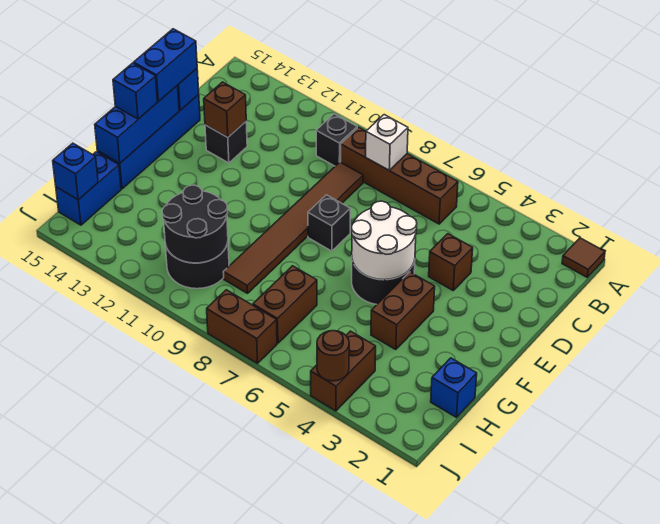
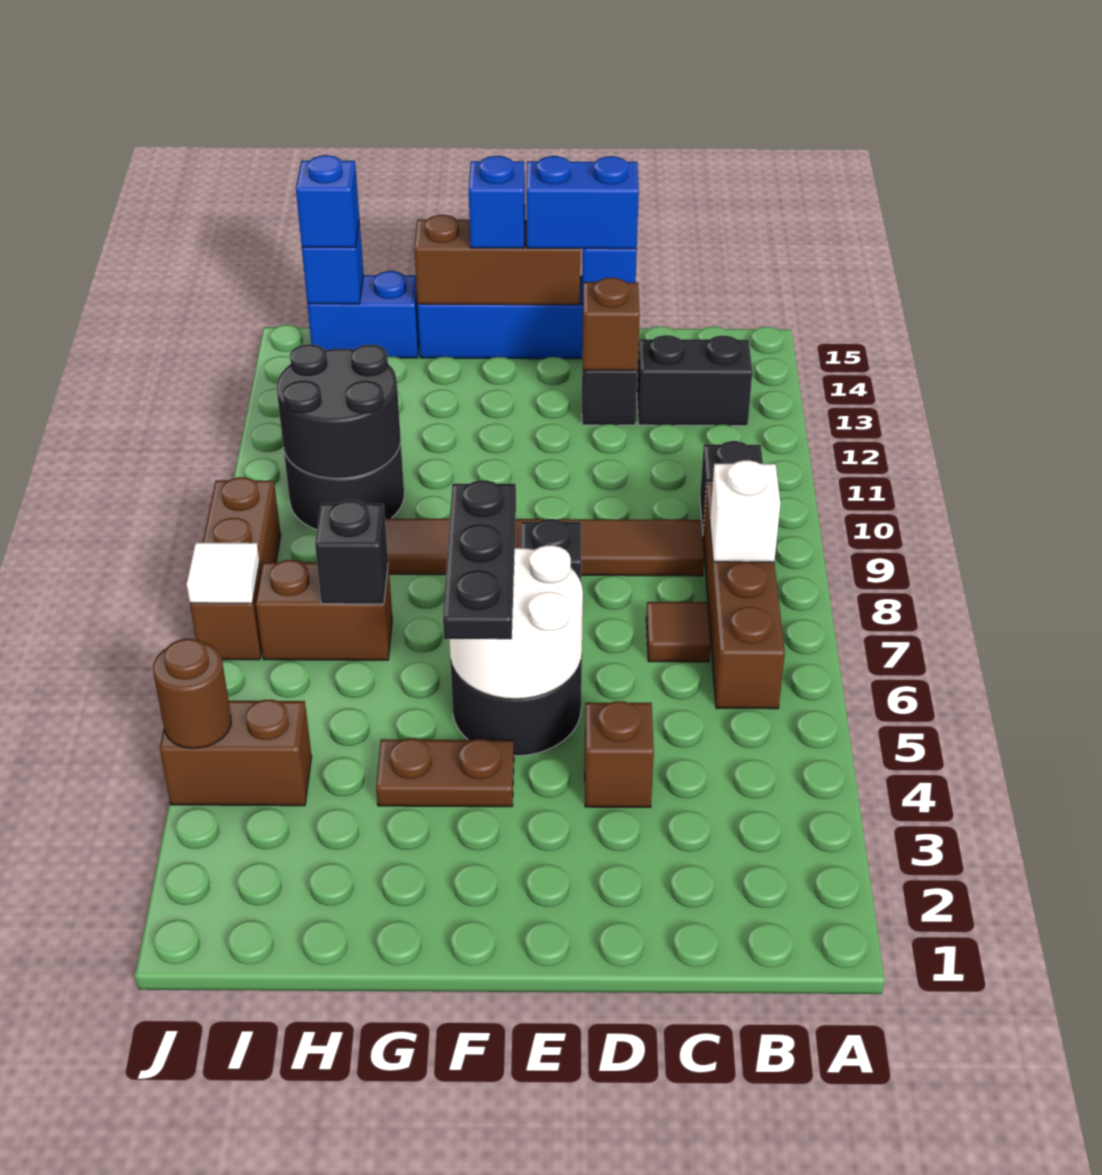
brown tile A1 level 1 -> brown tile C7 level 1
none -> black brick B13:C13 level 1
blue brick E15:G15 level 2 -> brown brick E15:G15 level 2
brown brick F4:G4 level 1 -> brown plate F4:G4 level 1
none -> black plate F5:F7 level 3
blue brick H1 level 1 -> blue brick I15 level 3
none -> black brick H7 level 2
brown brick J7:J8 level 1 -> brown brick J7:J9 level 1
none -> white tile J7 level 2

